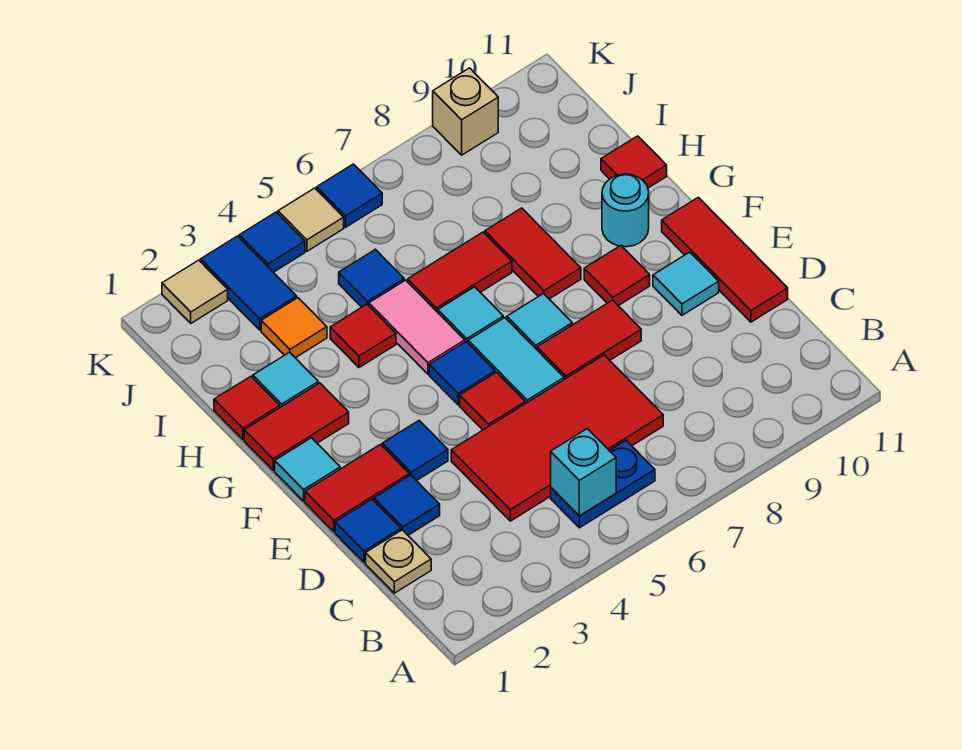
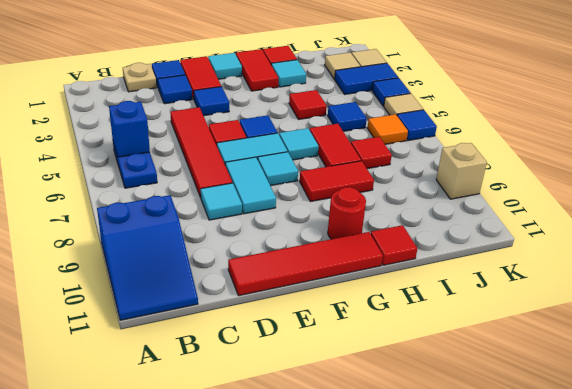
none -> blue slope A9:B11 level 1 top 9
cyan brick B5 level 2 -> blue brick B5 level 2
red tile C4:D7 level 1 -> red tile D4:D7 level 1
red tile D11:F11 level 1 -> red tile D11:G11 level 1
red tile E7:E8 level 1 -> cyan tile E7:E8 level 1
cyan tile E10 level 1 -> cyan tile D8 level 1
red tile F9 level 1 -> red tile I7 level 1
pink tile G5:H5 level 1 -> none
cyan round brick G10 level 1 -> red round brick G10 level 1
orange tile I3 level 1 -> orange tile J6 level 1
none -> tan tile J2 level 1

